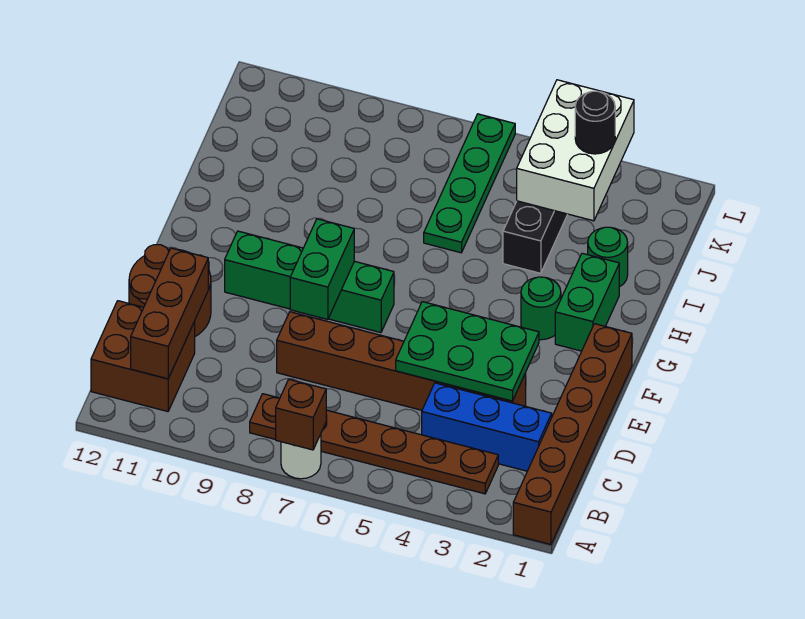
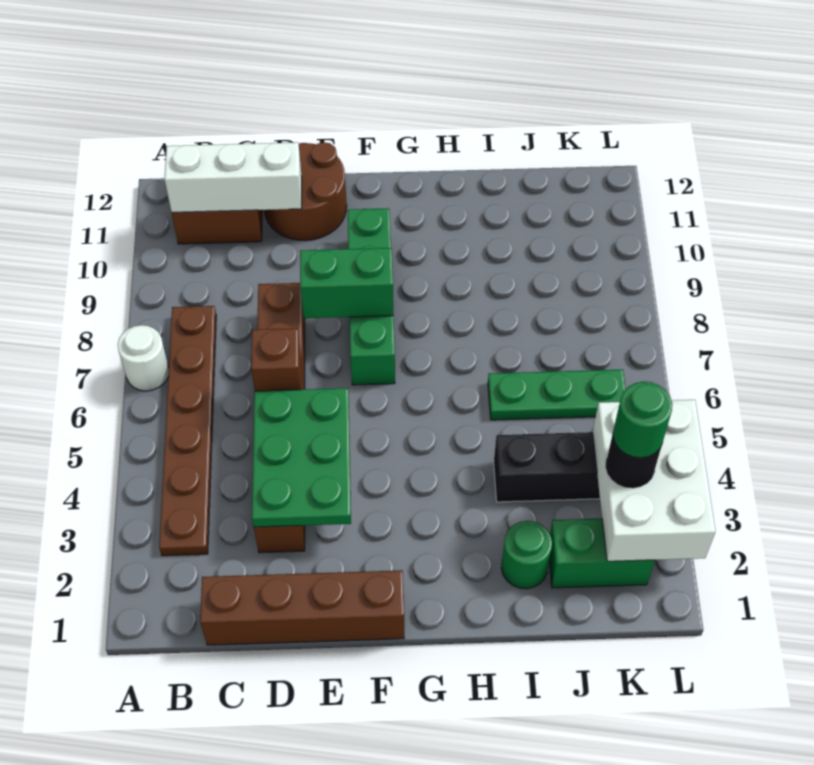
brown brick A1:F1 level 1 -> brown brick C1:F1 level 1
brown brick A7 level 2 -> brown brick D6 level 2
brown brick B11:D11 level 2 -> white brick B11:D11 level 2
blue brick C2:C4 level 1 -> none
green brick G2:H2 level 1 -> green brick J2:K2 level 1
green round brick G3 level 1 -> green round brick K3 level 4
green plate I6:L6 level 1 -> green plate I6:K6 level 1
white brick J3:L4 level 2 -> white brick K2:L4 level 2

